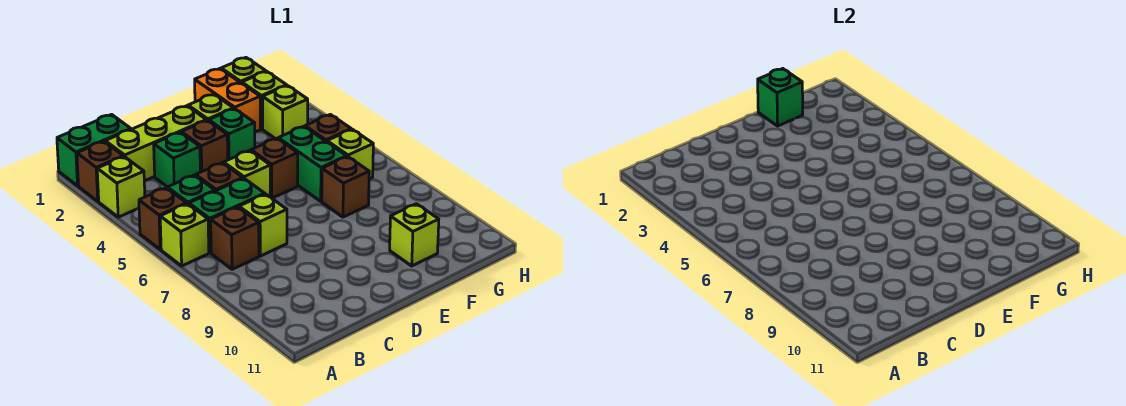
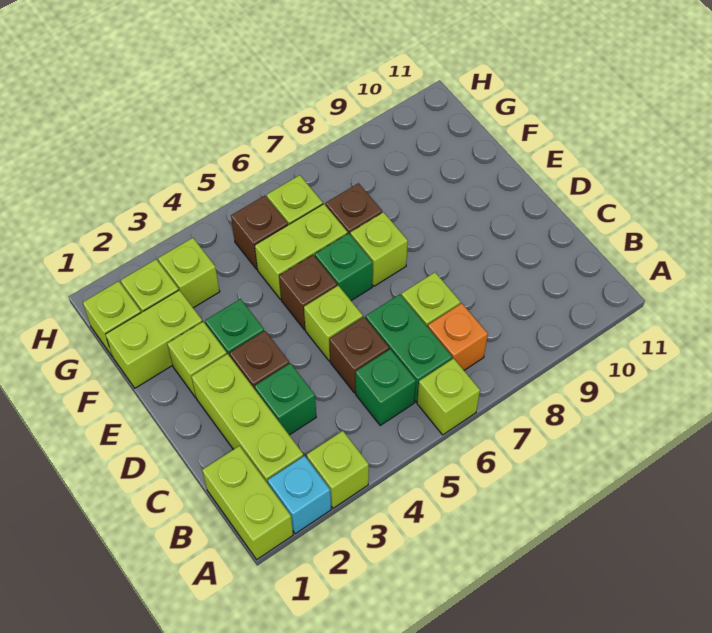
green brick A1:B1 level 1 -> lime brick A1:B1 level 1
brown brick A2 level 1 -> cyan brick A2 level 1
brown brick A5 level 1 -> none
brown brick B7 level 1 -> orange brick B7 level 1
orange brick F1:F2 level 1 -> lime brick F1:F2 level 1
green brick F1 level 2 -> green brick E6 level 1
green brick F5:F6 level 1 -> lime brick F5:F6 level 1
lime brick F10 level 1 -> lime brick E7 level 1

